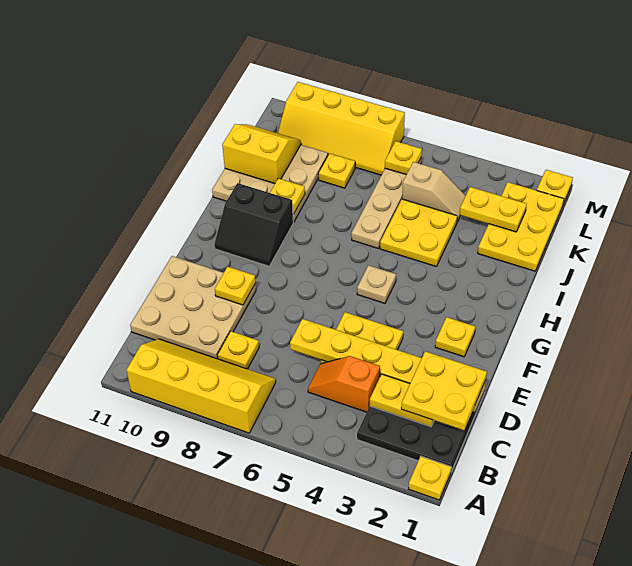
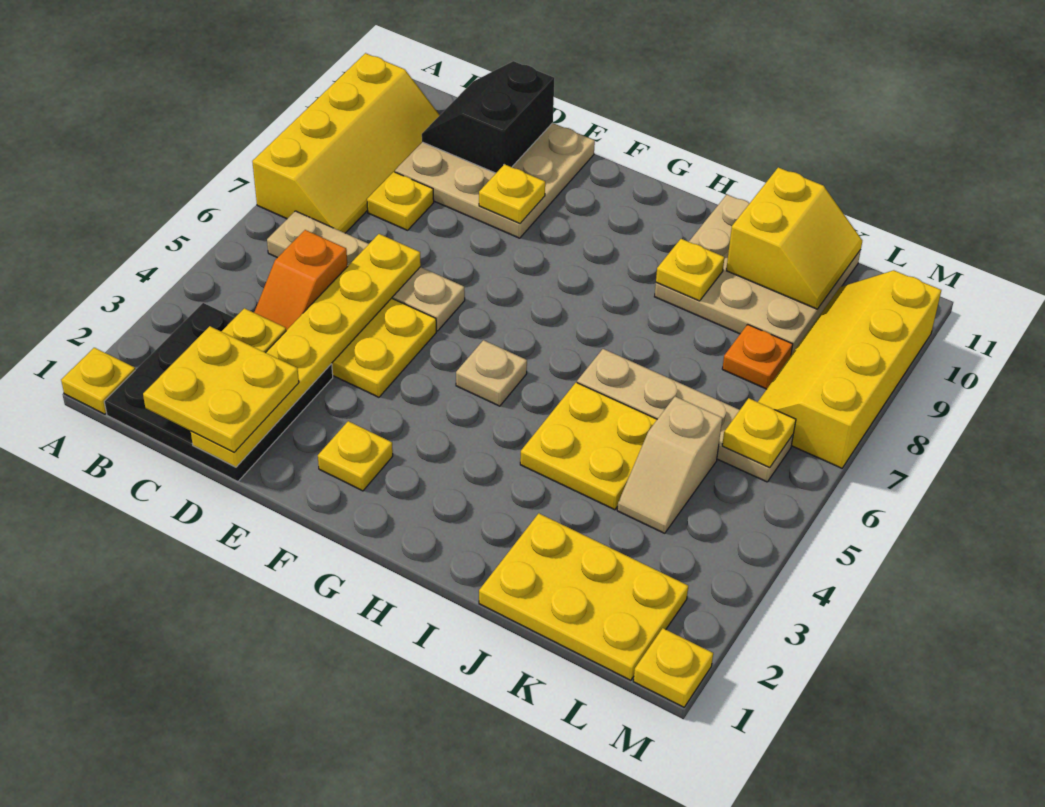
none -> tan plate B6:E6 level 1
orange slope C4:C5 level 1 top 4 -> orange slope C4:C5 level 1 top 5
black slope G9:H10 level 1 top H -> black slope C10:D11 level 2 top D
yellow plate K2:K3 level 2 -> none
yellow plate K8 level 1 -> orange plate K8 level 1

